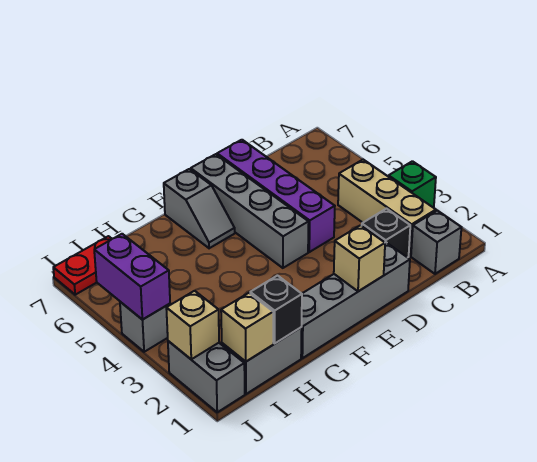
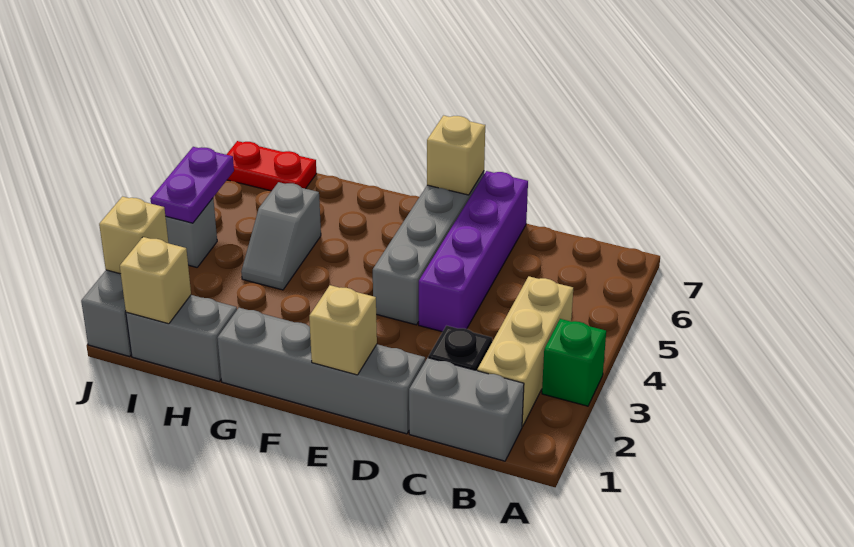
grey brick B1 level 1 -> grey brick B1:C1 level 1
none -> tan brick E7 level 2
grey slope F6:F7 level 1 top 7 -> grey slope H4:H5 level 1 top 5
black brick H1 level 2 -> none
purple brick J4:J5 level 2 -> purple plate J4:J5 level 2

